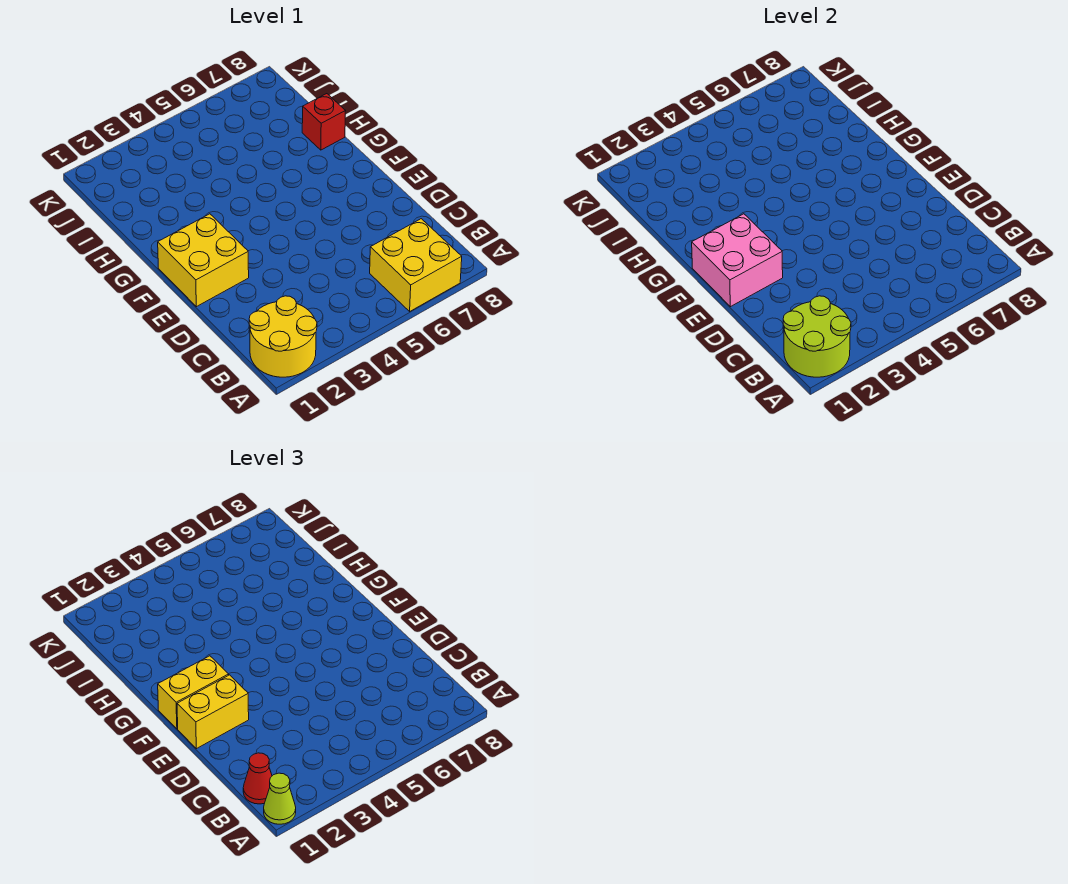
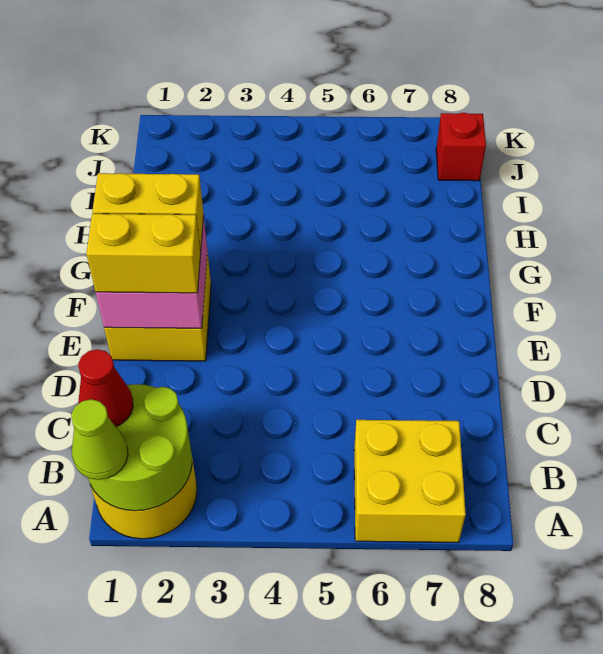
red brick H8 level 1 -> red brick J8 level 1

